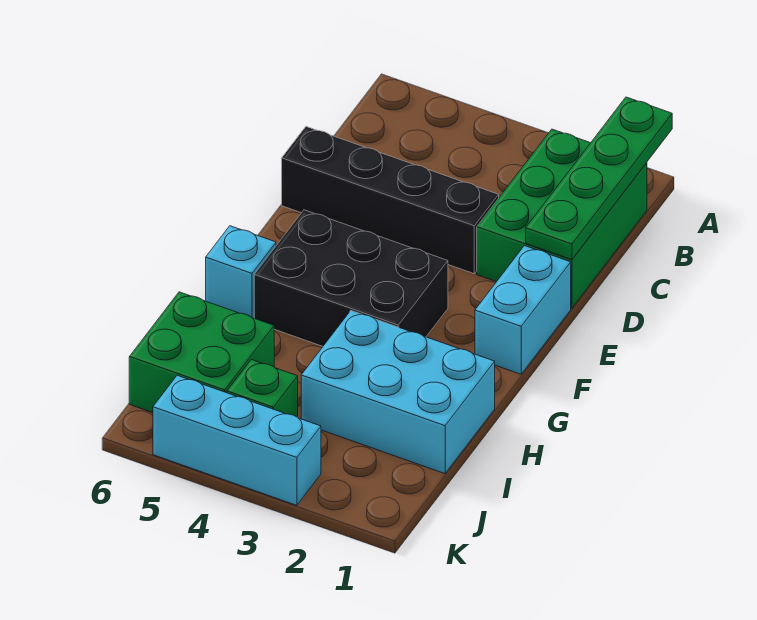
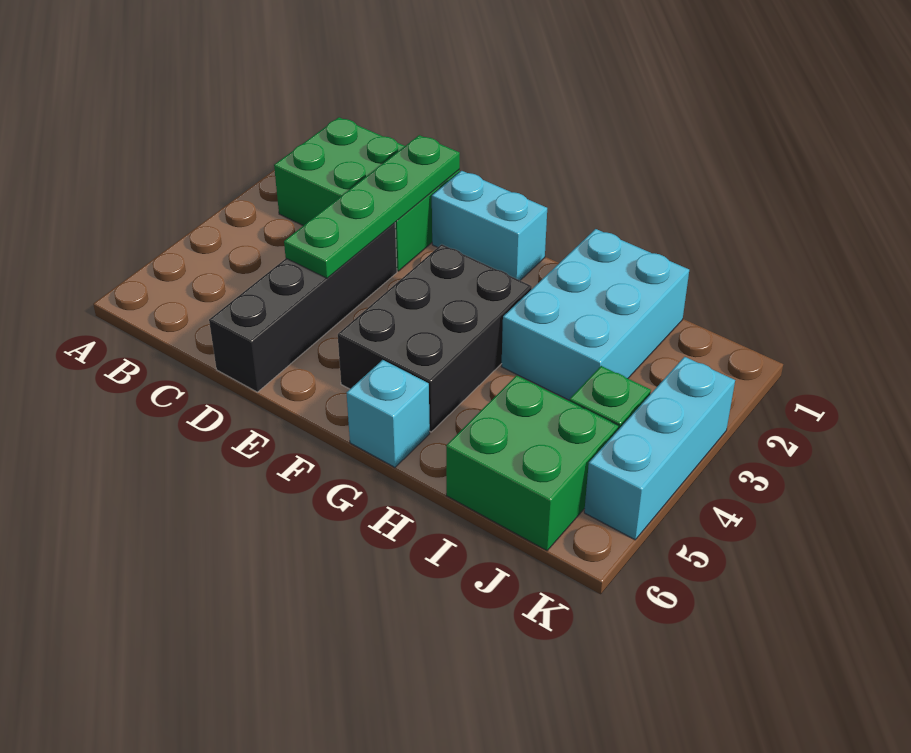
green plate A1:D1 level 2 -> green plate D1:D4 level 2

